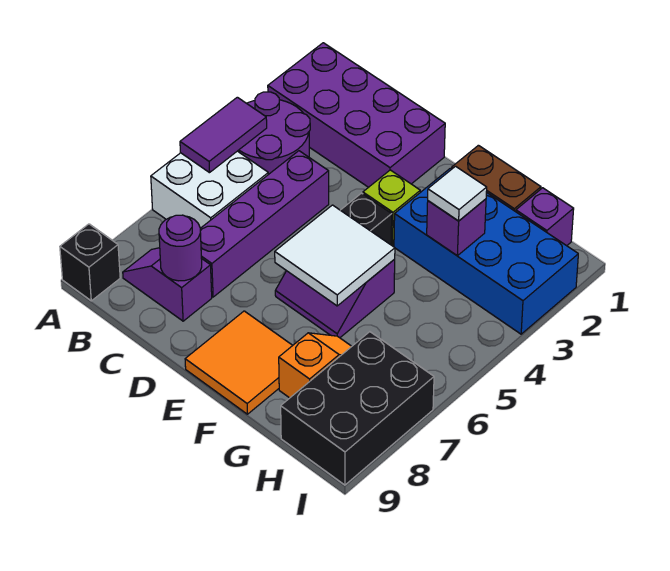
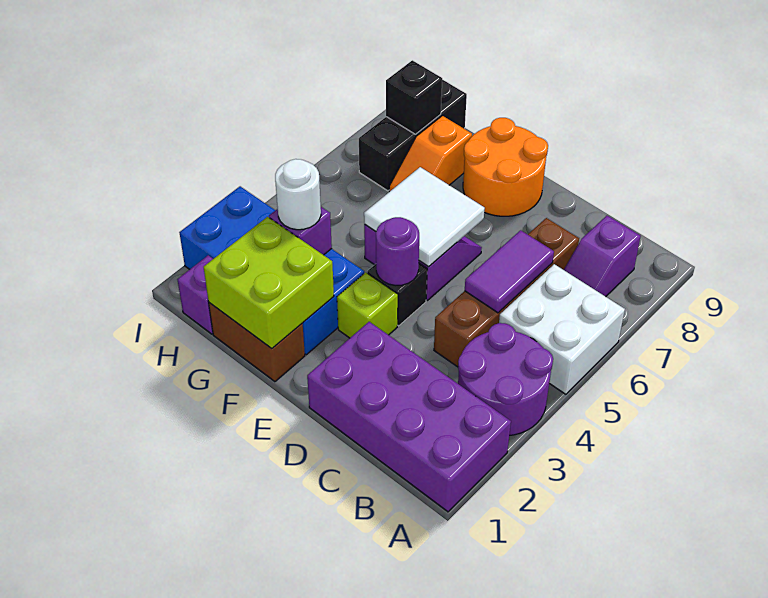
purple tile A4:A5 level 2 -> purple tile C5:C6 level 2
black brick A9 level 1 -> black brick H8 level 2
purple slope B8:C8 level 1 top C -> purple slope B7:B8 level 1 top 8
purple brick C4:C7 level 1 -> brown brick C4:C7 level 1
purple round brick C8 level 2 -> purple round brick E4 level 2
orange tile E8:F9 level 1 -> orange round brick E8:F9 level 1
none -> lime brick F1:G2 level 2
white tile G3 level 3 -> white round brick G3 level 3
black brick H7:I9 level 1 -> black brick H7:H9 level 1

